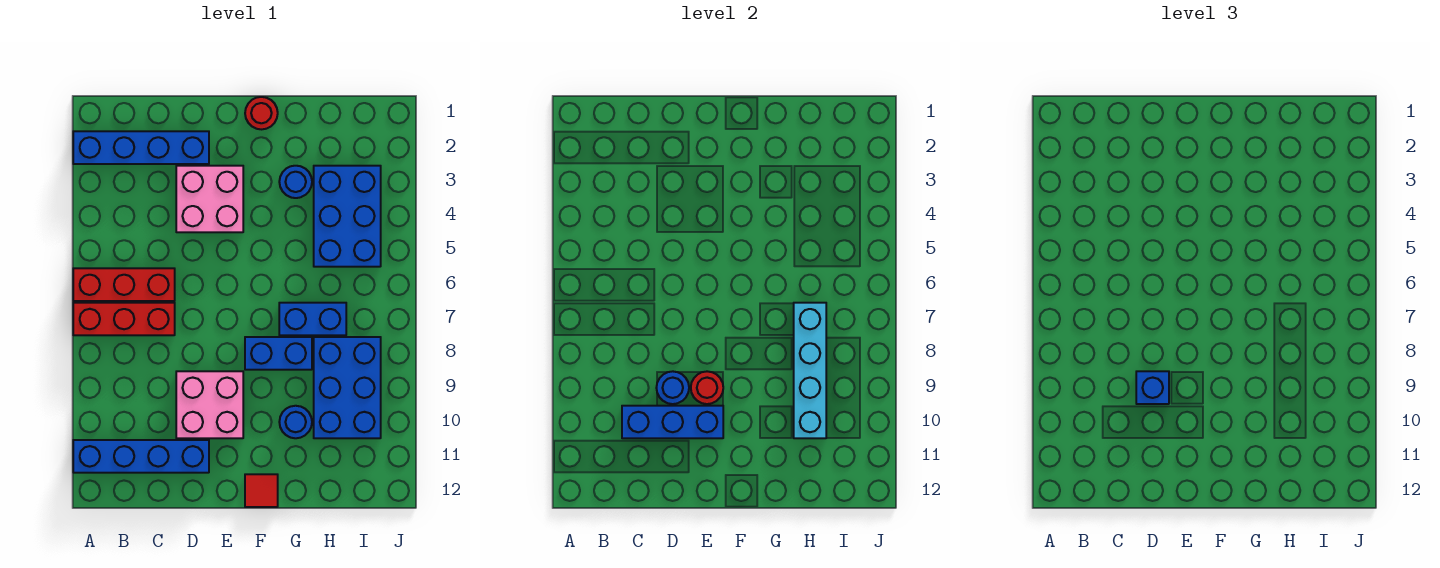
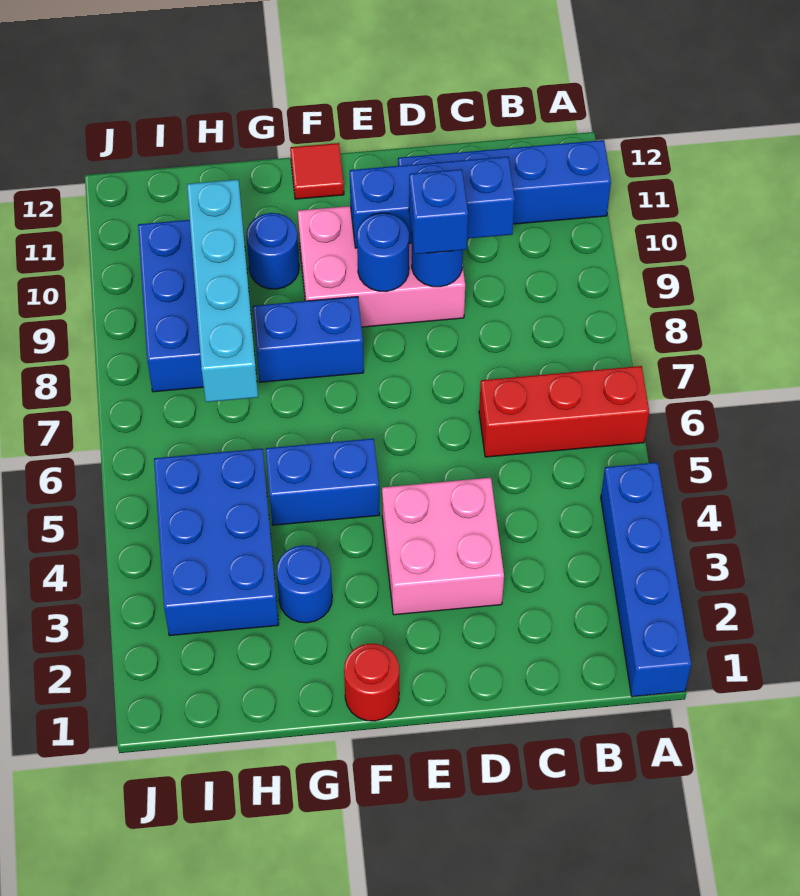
blue brick A2:D2 level 1 -> blue brick A1:A4 level 1
red brick A7:C7 level 1 -> none
pink brick D9:E10 level 1 -> pink brick D9:F10 level 1
red round brick E9 level 2 -> blue round brick E9 level 2
blue brick G7:H7 level 1 -> blue brick F5:G5 level 1

